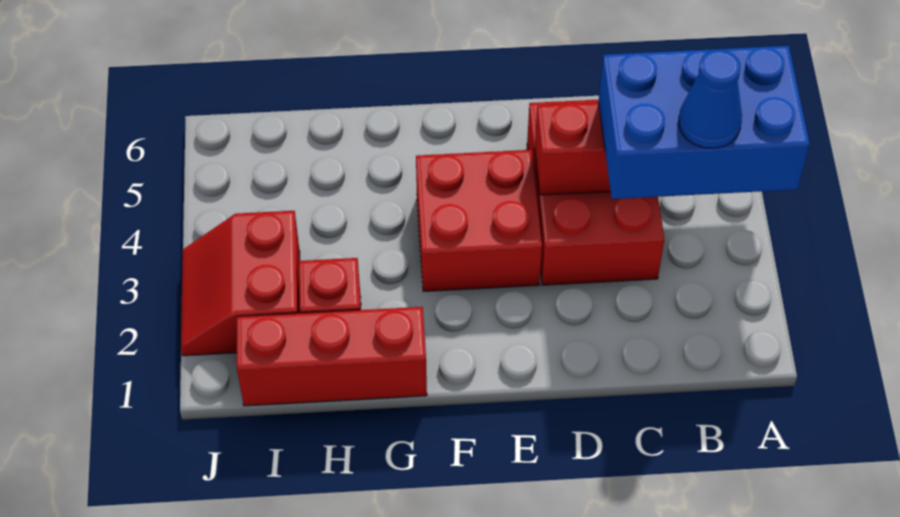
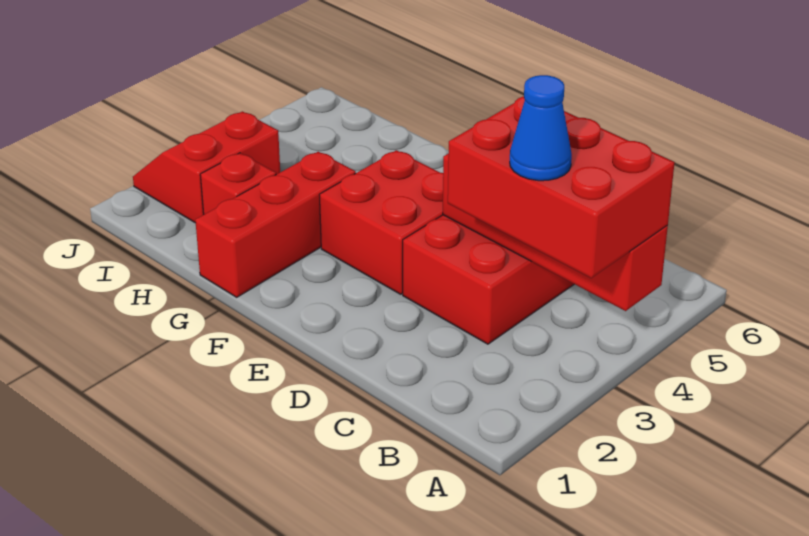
blue brick A3:C4 level 3 -> red brick A3:C4 level 3
red brick G1:I1 level 1 -> red brick G1:G3 level 1

